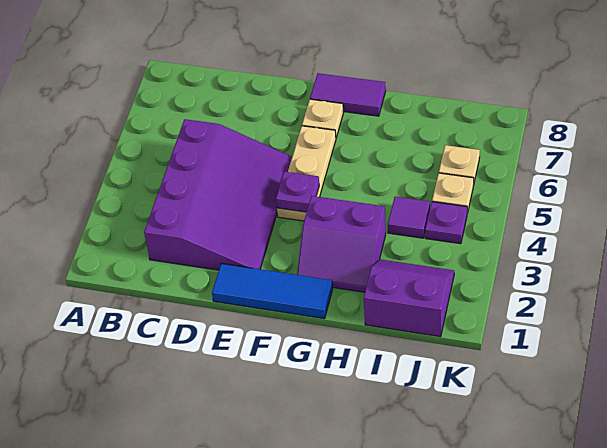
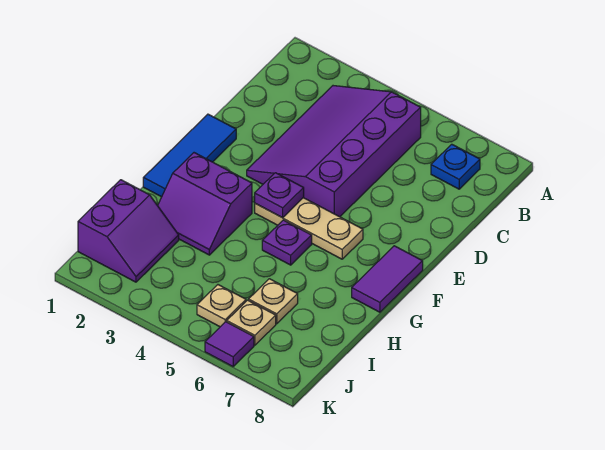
none -> blue plate B7 level 1
purple slope C2:E5 level 1 top C -> purple slope B3:E5 level 1 top 5
tan plate F7 level 1 -> tan plate I6 level 1
purple slope G2:H3 level 1 top 3 -> purple slope G2:H3 level 1 top G
purple tile I4 level 1 -> purple tile K6 level 1
purple plate J4 level 1 -> purple plate G5 level 1

